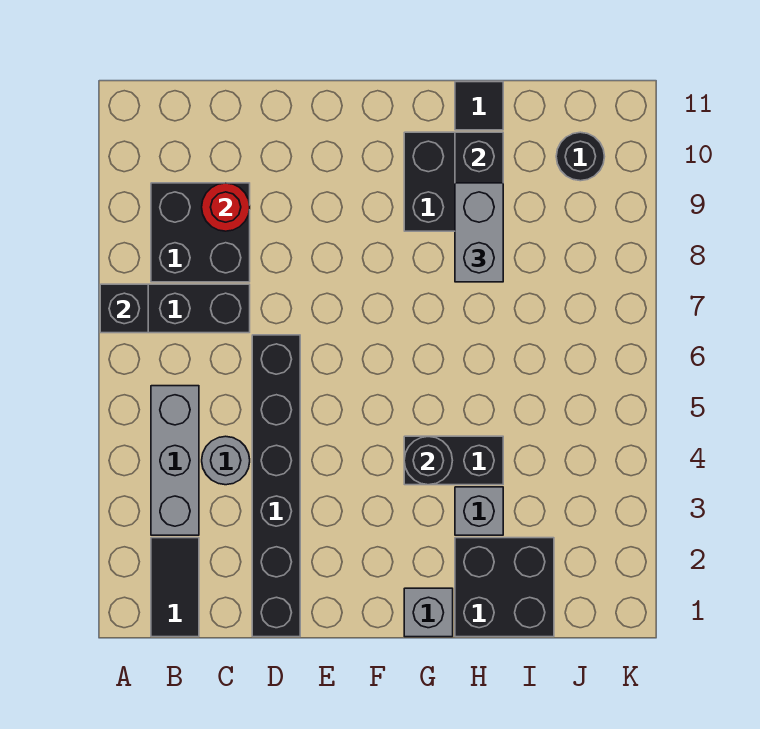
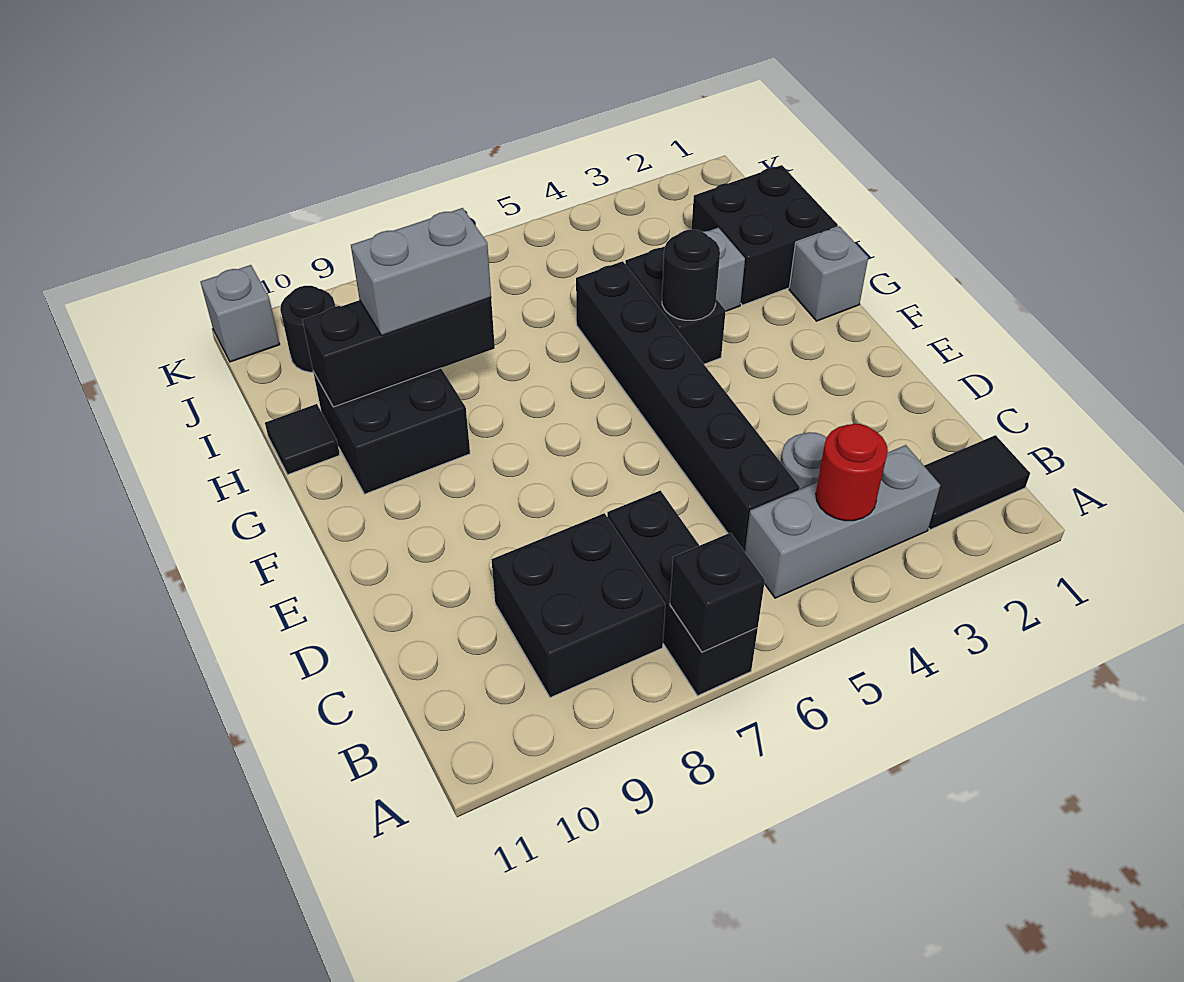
red round brick C9 level 2 -> red round brick B4 level 2
black brick D1:D6 level 1 -> black brick C5:H5 level 1
none -> grey brick K11 level 1

